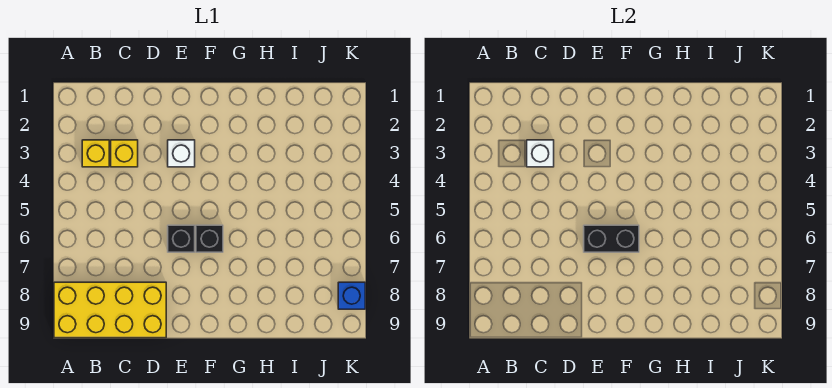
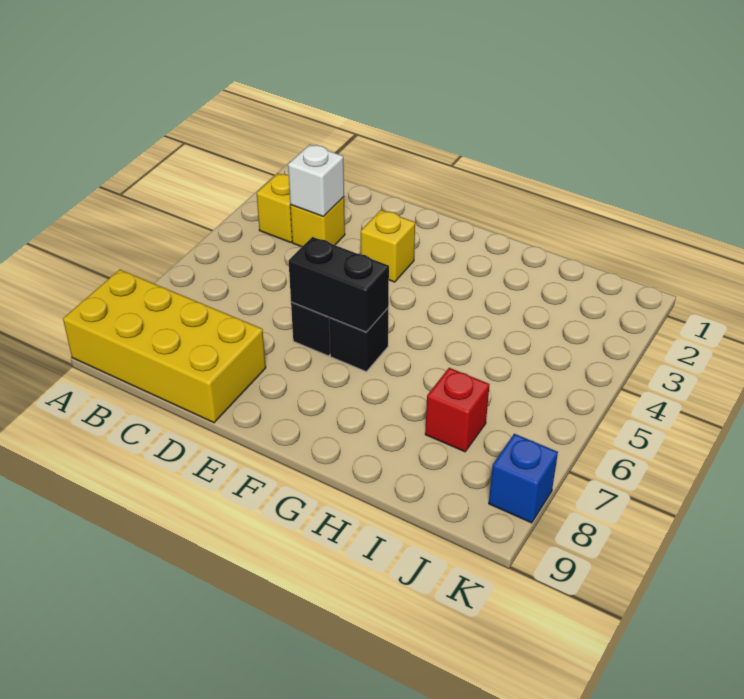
white brick E3 level 1 -> yellow brick E3 level 1
none -> red brick I7 level 1

